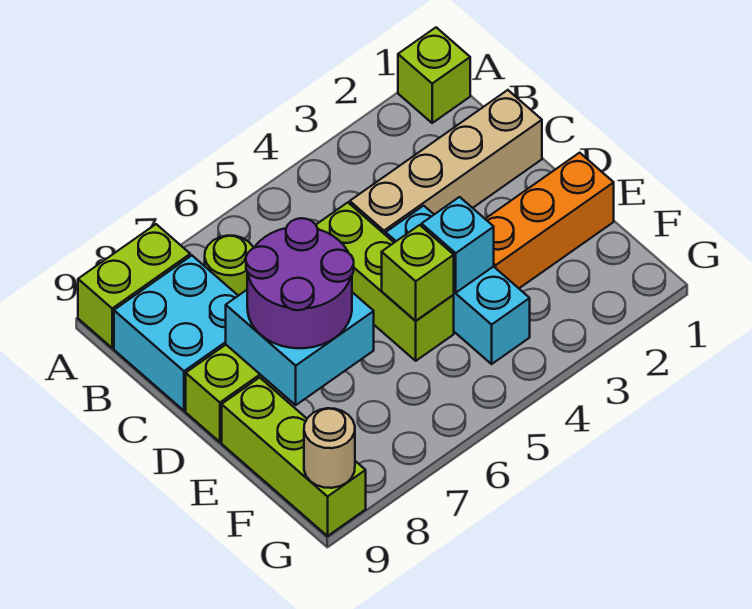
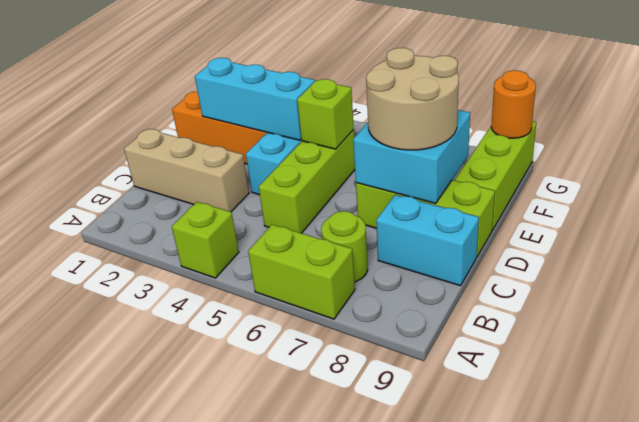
lime brick A1 level 1 -> lime brick A4 level 1
lime brick A8:A9 level 1 -> lime brick A6:A7 level 1
cyan brick B8:C9 level 1 -> cyan brick C8:C9 level 1
tan brick C1:C4 level 1 -> tan brick C1:C3 level 1
purple round brick D7:E8 level 3 -> tan round brick D7:E8 level 3
cyan brick E4 level 2 -> cyan brick E2:E4 level 2
tan round brick G9 level 2 -> orange round brick G9 level 2

